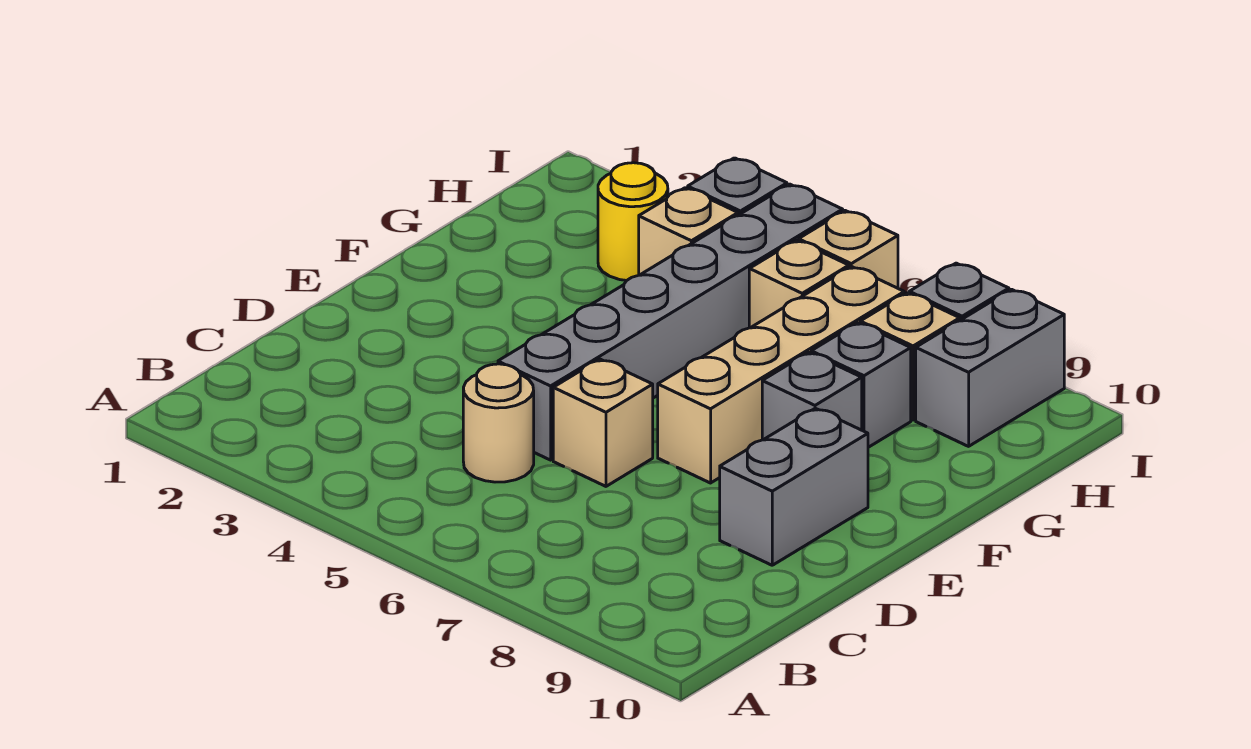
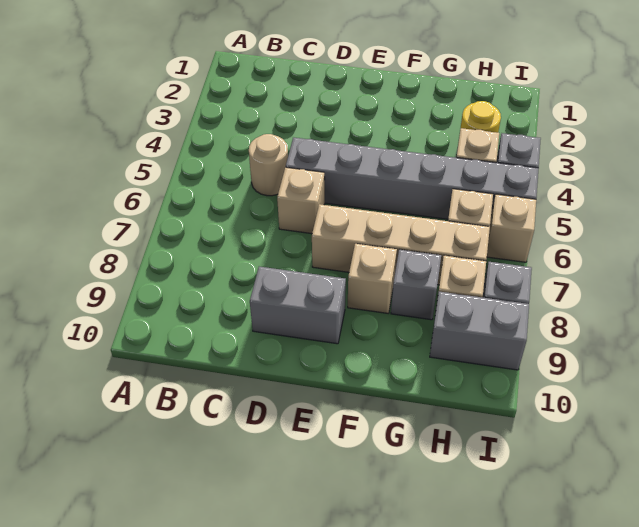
grey brick F8 level 1 -> tan brick F8 level 1

